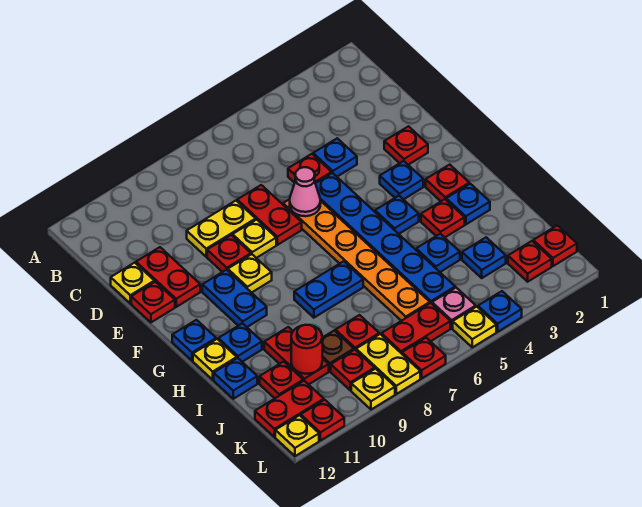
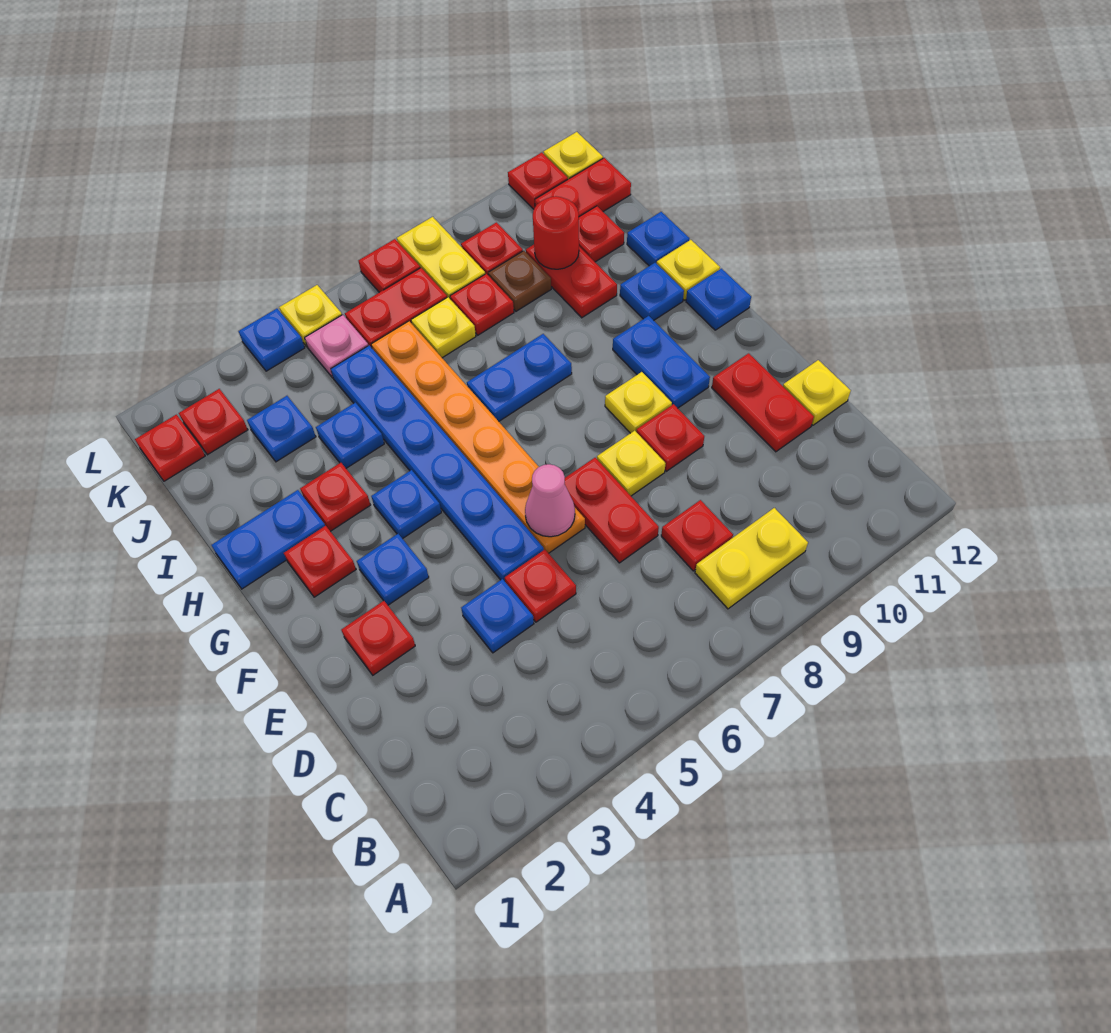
yellow plate D8:D9 level 1 -> yellow plate B8:B9 level 1
red plate E12 level 1 -> red plate C8 level 1
blue plate H2 level 1 -> blue plate H1:H2 level 1
yellow plate L9 level 1 -> yellow plate J7 level 1

